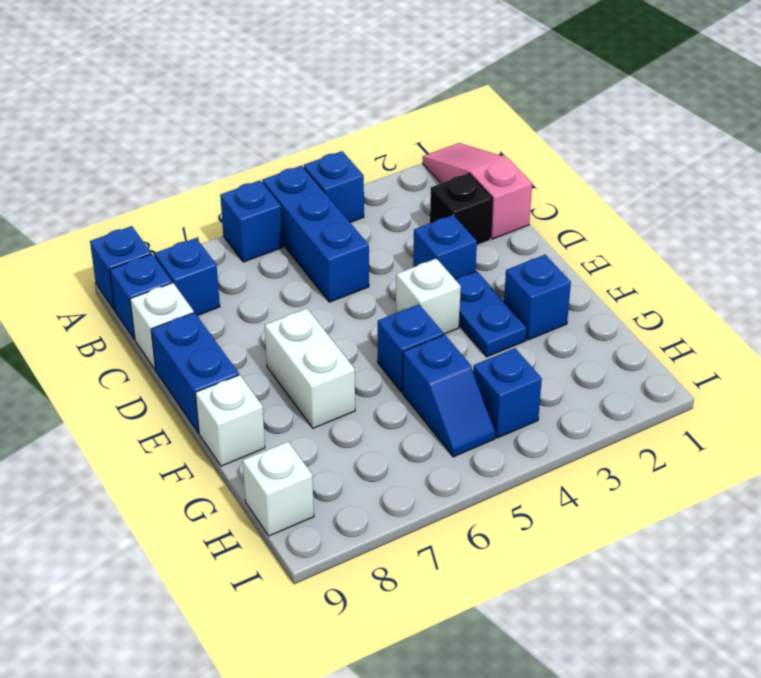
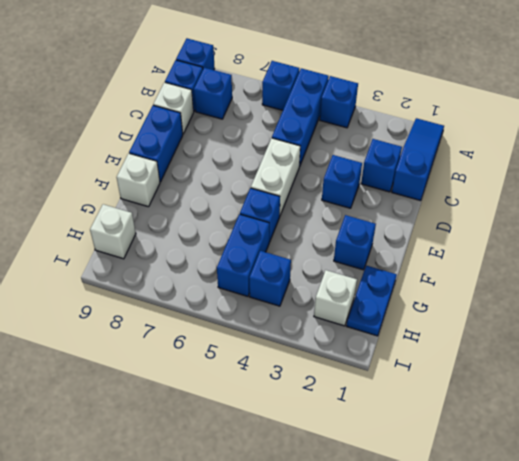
pink slope A1:C1 level 1 top C -> blue slope A1:C1 level 1 top C
black brick C2 level 1 -> blue brick C2 level 1
blue plate E3:F3 level 1 -> blue plate G1:H1 level 1
white brick E4 level 1 -> white brick H2 level 1
white brick E7:F7 level 1 -> white brick D5:E5 level 1
blue slope G5:H5 level 1 top G -> blue brick G5:H5 level 1

